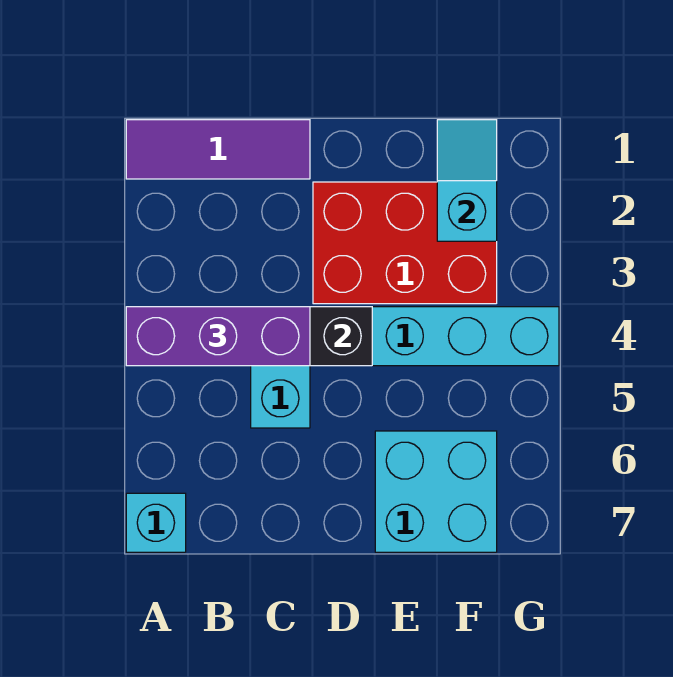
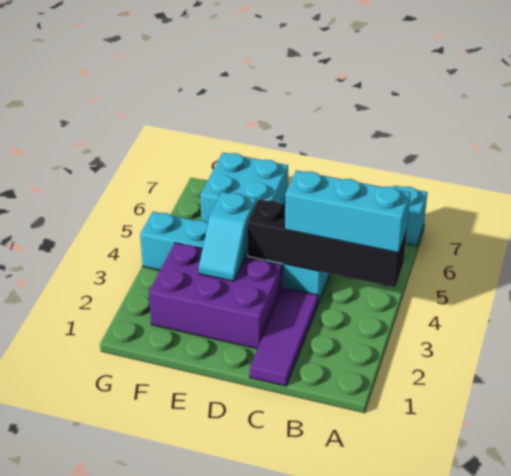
purple tile A1:C1 level 1 -> purple tile C1:C3 level 1
purple brick A4:C4 level 3 -> cyan brick A4:C4 level 3
red brick D2:F3 level 1 -> purple brick D2:F3 level 1
cyan slope F1:F2 level 2 top 2 -> cyan slope E3:E4 level 2 top 4

